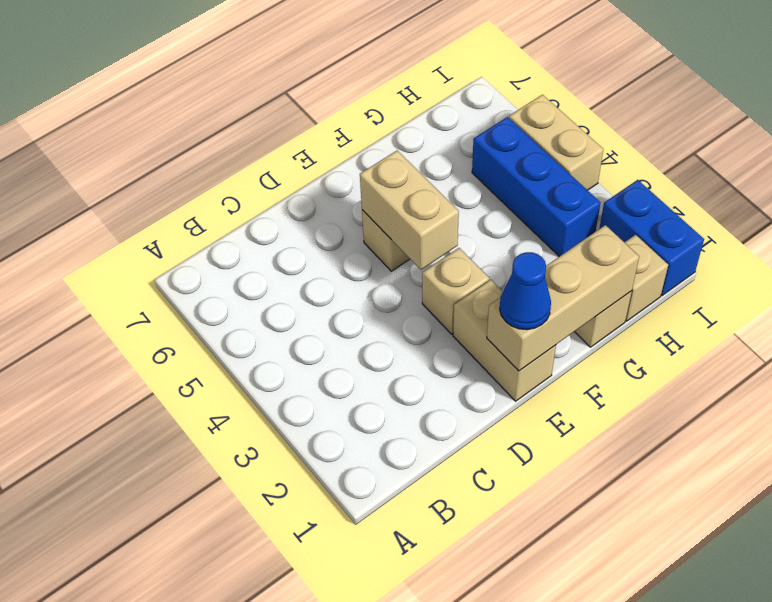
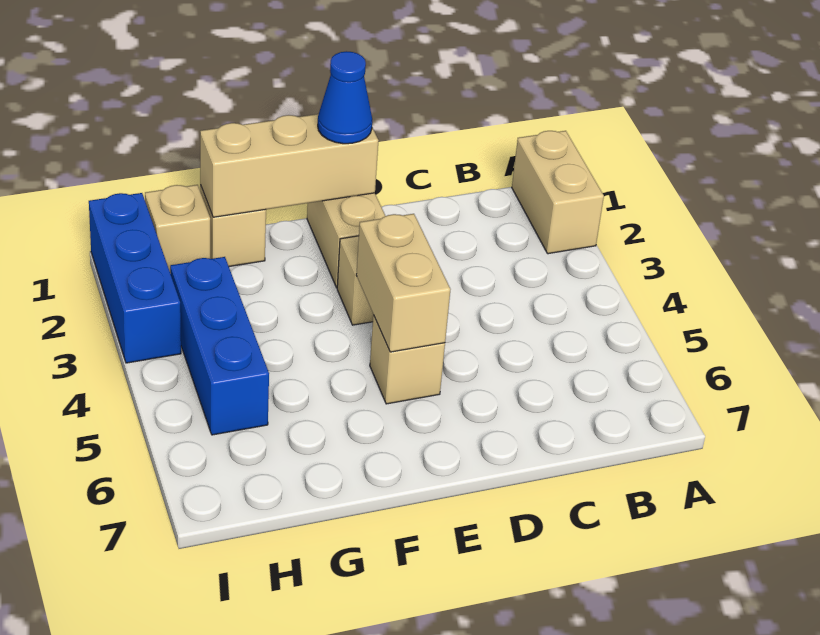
blue brick I1:I2 level 1 -> blue brick I1:I3 level 1
tan brick I4:I5 level 1 -> tan brick A1:A2 level 1

